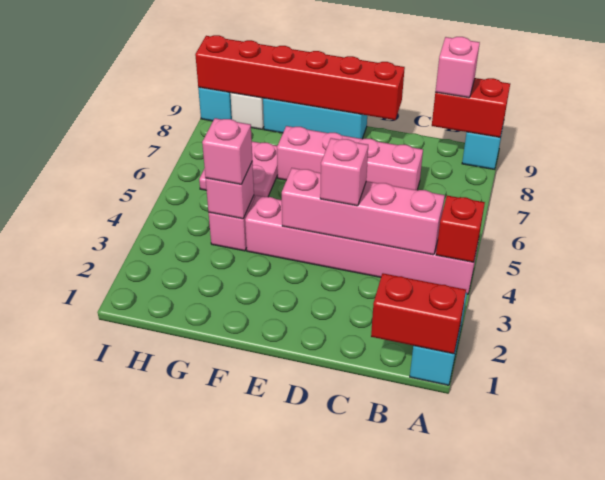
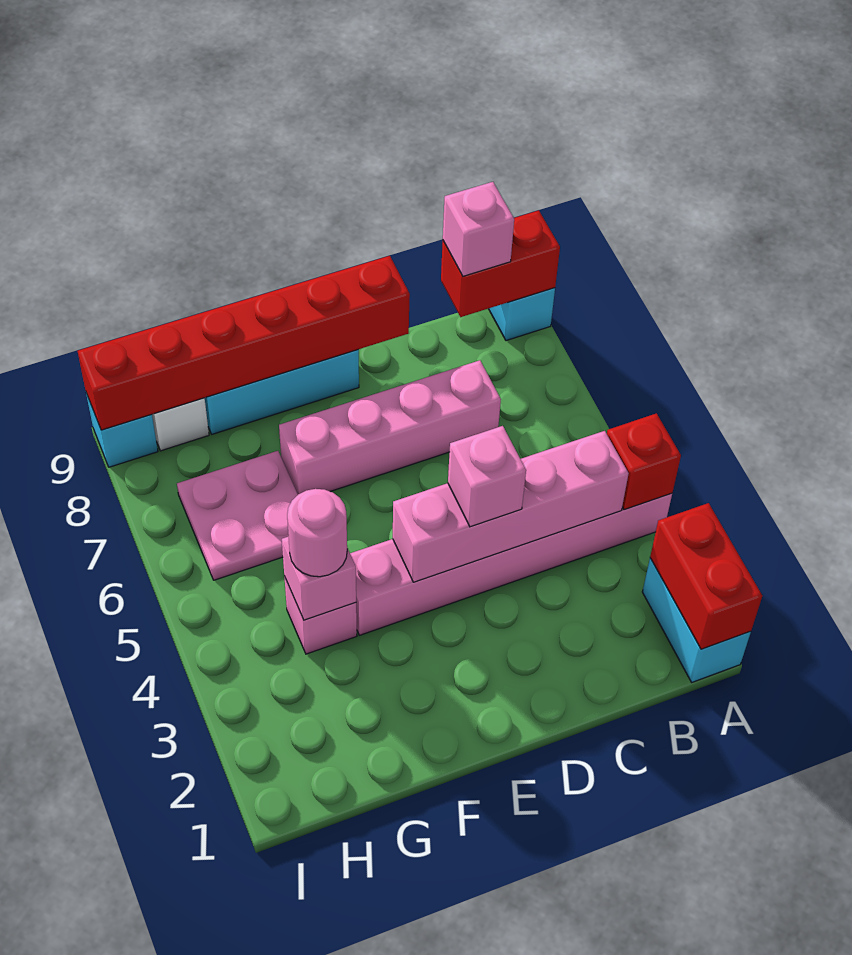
red brick A1:B1 level 2 -> red brick A1:A2 level 2
pink brick G4 level 3 -> pink round brick G4 level 3

